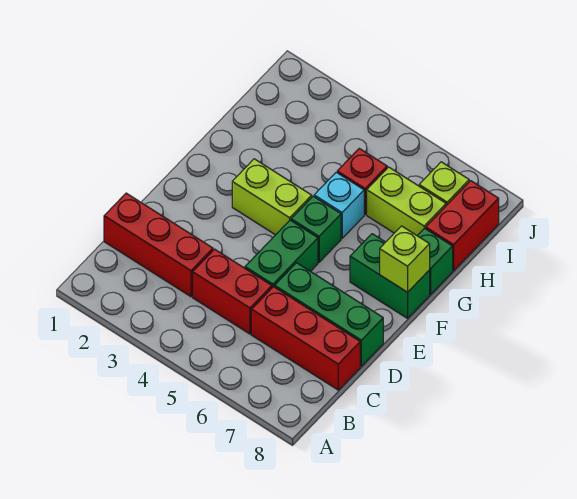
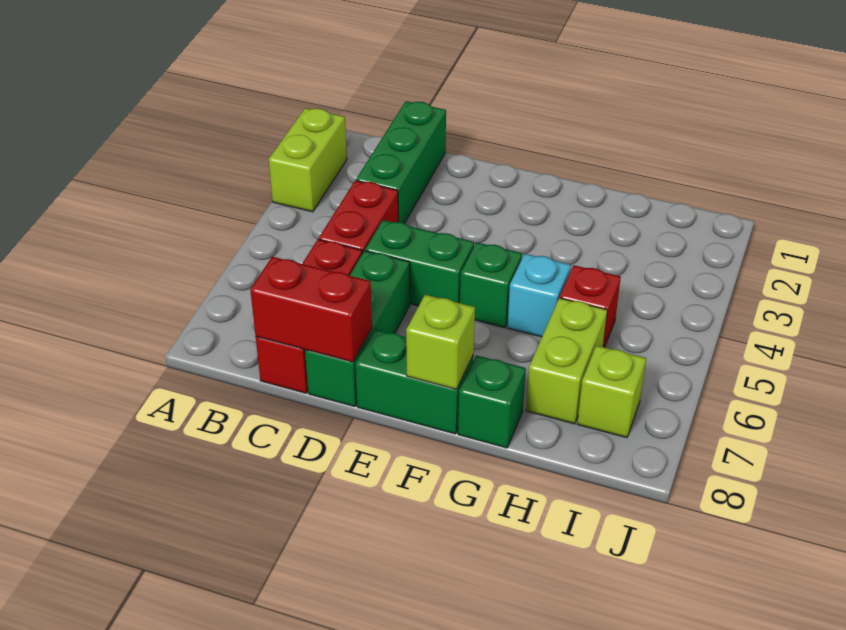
red brick C1:C3 level 1 -> green brick C1:C3 level 1
lime brick F3:F4 level 1 -> lime brick A2:A3 level 1
green brick F7:F8 level 1 -> green brick E8:F8 level 1
red brick H8:I8 level 1 -> red brick C8:D8 level 2

